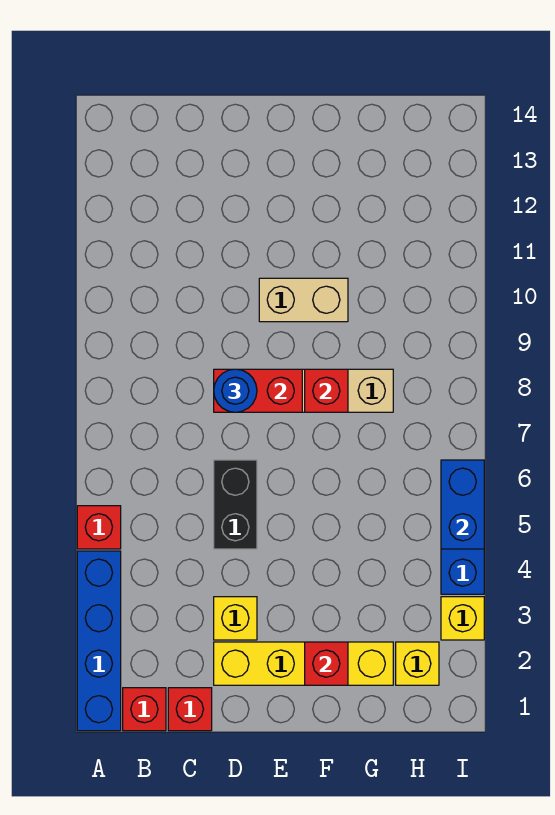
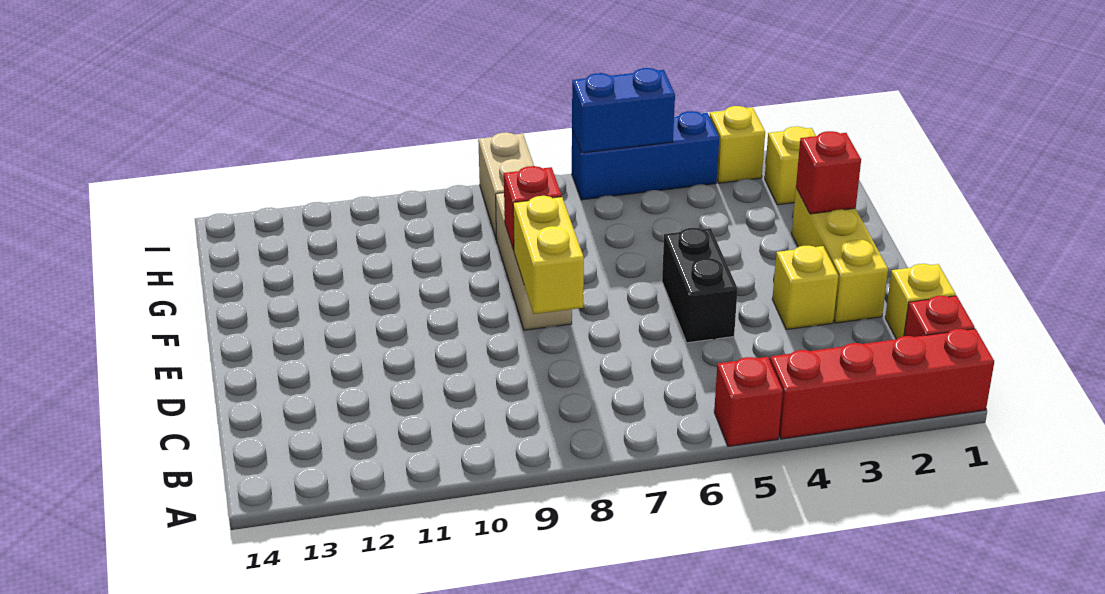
blue brick A1:A4 level 1 -> red brick A1:A4 level 1
red brick C1 level 1 -> yellow brick C1 level 1
yellow brick D2:G2 level 1 -> yellow brick D2:F2 level 1
black brick D5:D6 level 1 -> black brick D5:E5 level 1
red brick D8:E8 level 2 -> yellow brick D8:E8 level 2
blue round brick D8 level 3 -> none
tan brick E10:F10 level 1 -> tan brick H8:I8 level 1

